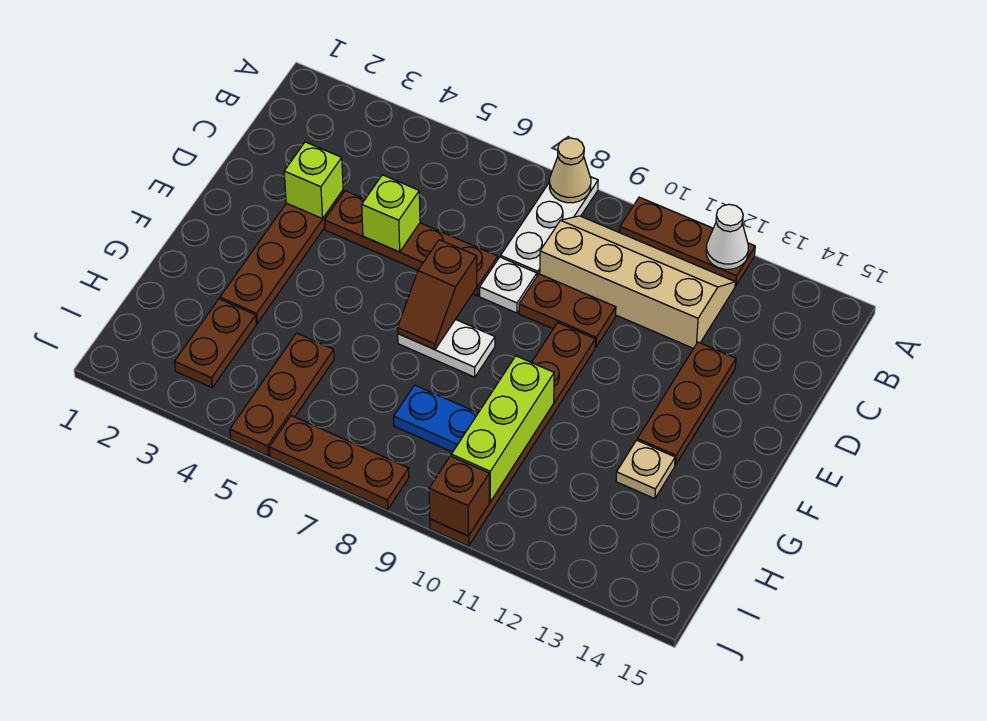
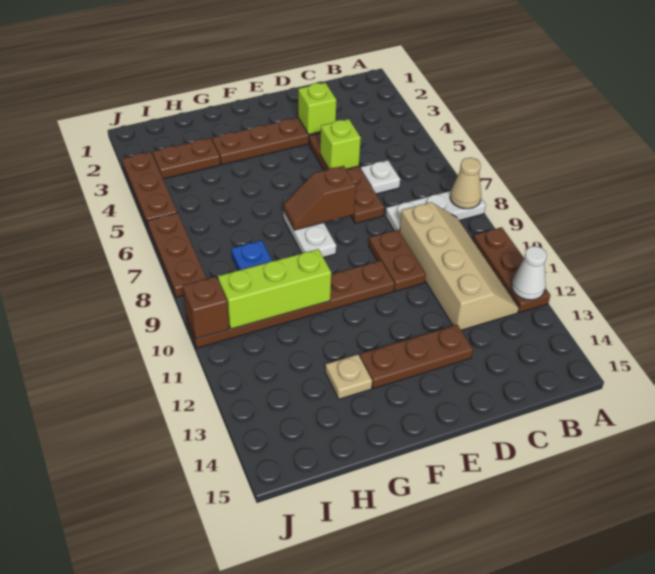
white plate D8 level 1 -> white plate C6 level 1
brown plate H5:J5 level 1 -> brown plate J3:J5 level 1

